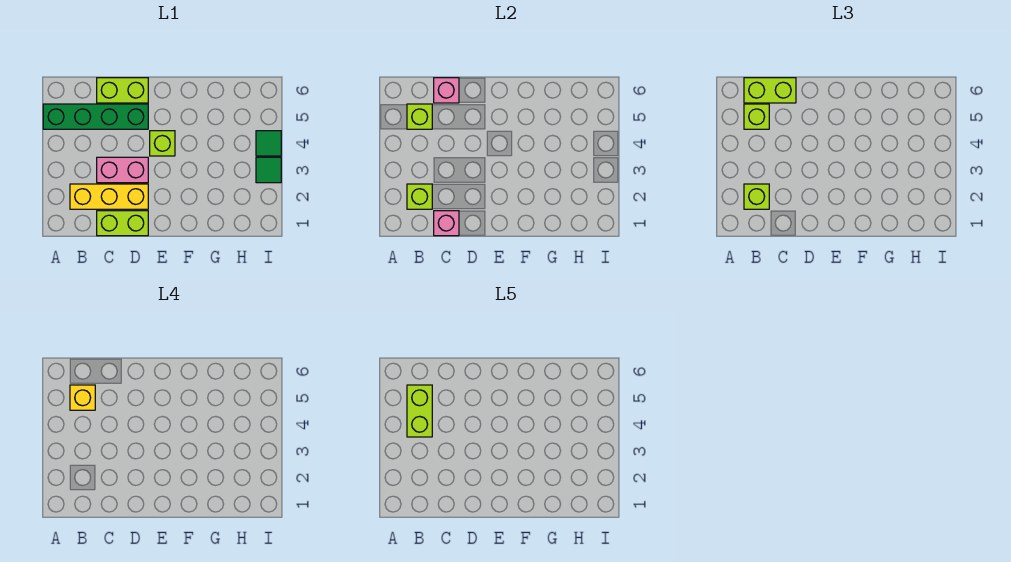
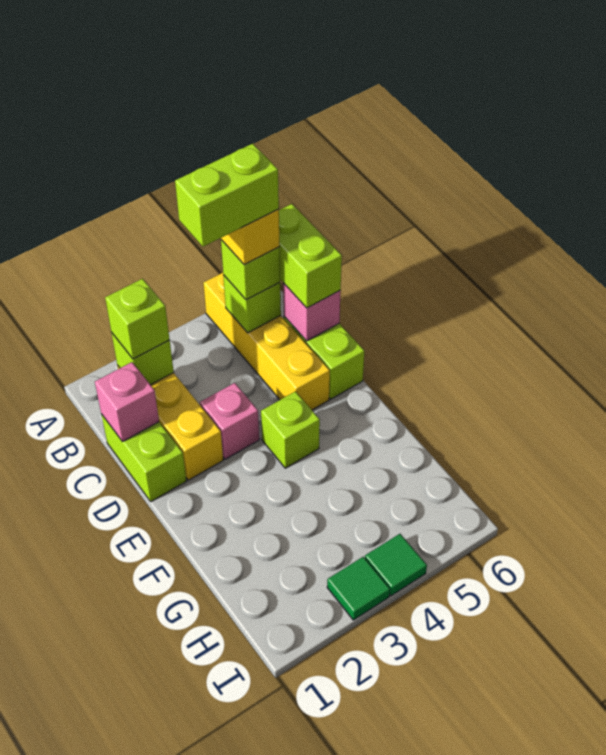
green brick A5:D5 level 1 -> yellow brick A5:D5 level 1
pink brick C3:D3 level 1 -> pink brick D3 level 1

